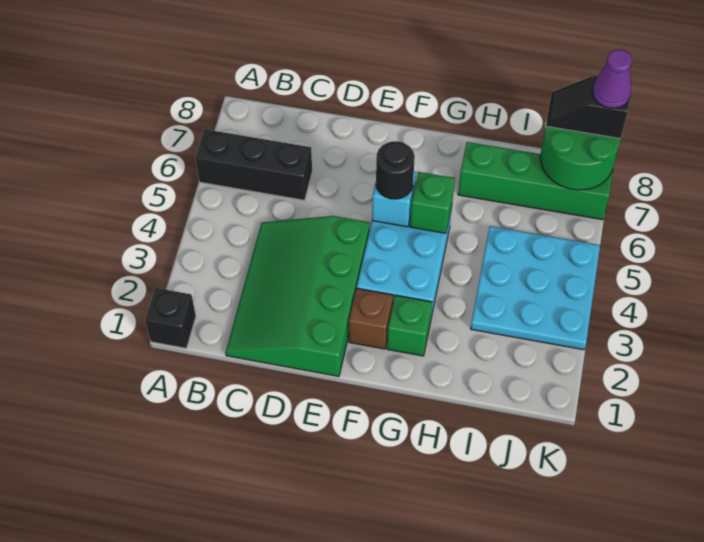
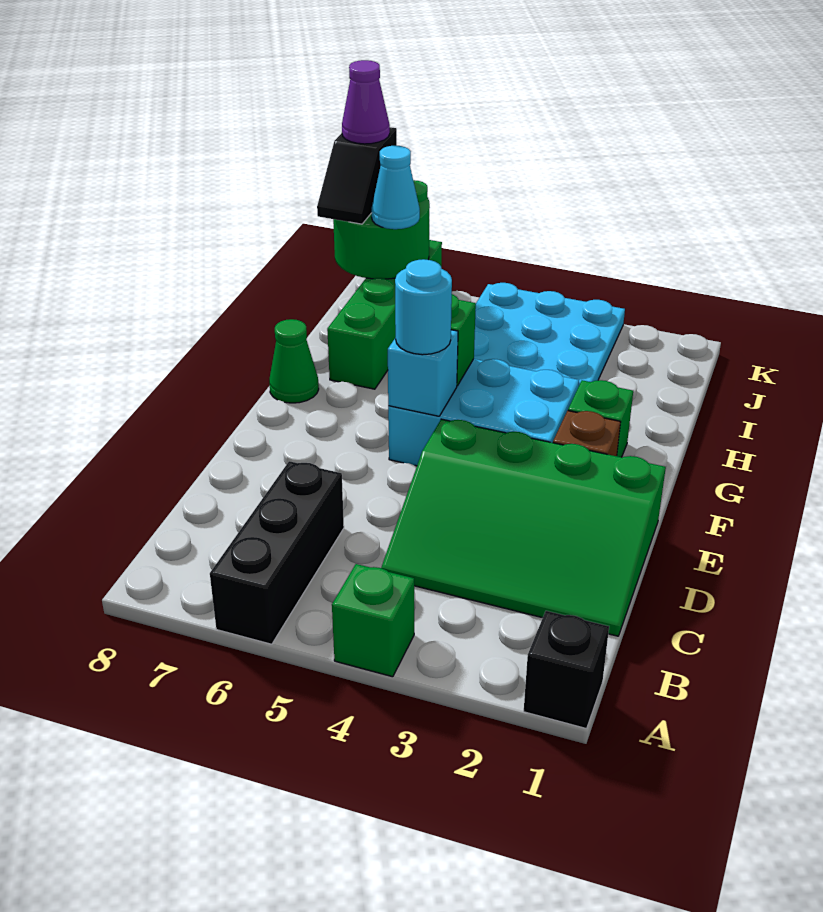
none -> green brick A4 level 1
black round brick F5 level 3 -> cyan round brick F5 level 3
none -> green cone G8 level 1
none -> cyan cone J7 level 3

